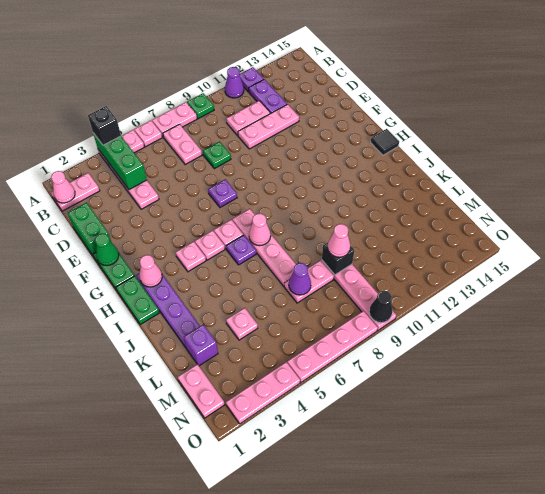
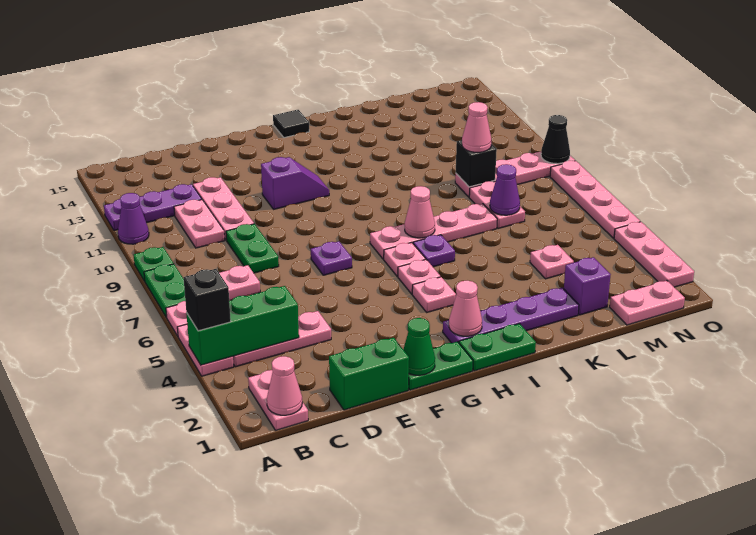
pink plate A7:A8 level 1 -> green plate A7:A8 level 1
green plate D8 level 1 -> green plate D8:D9 level 1
none -> purple slope F11:G11 level 1 top F

